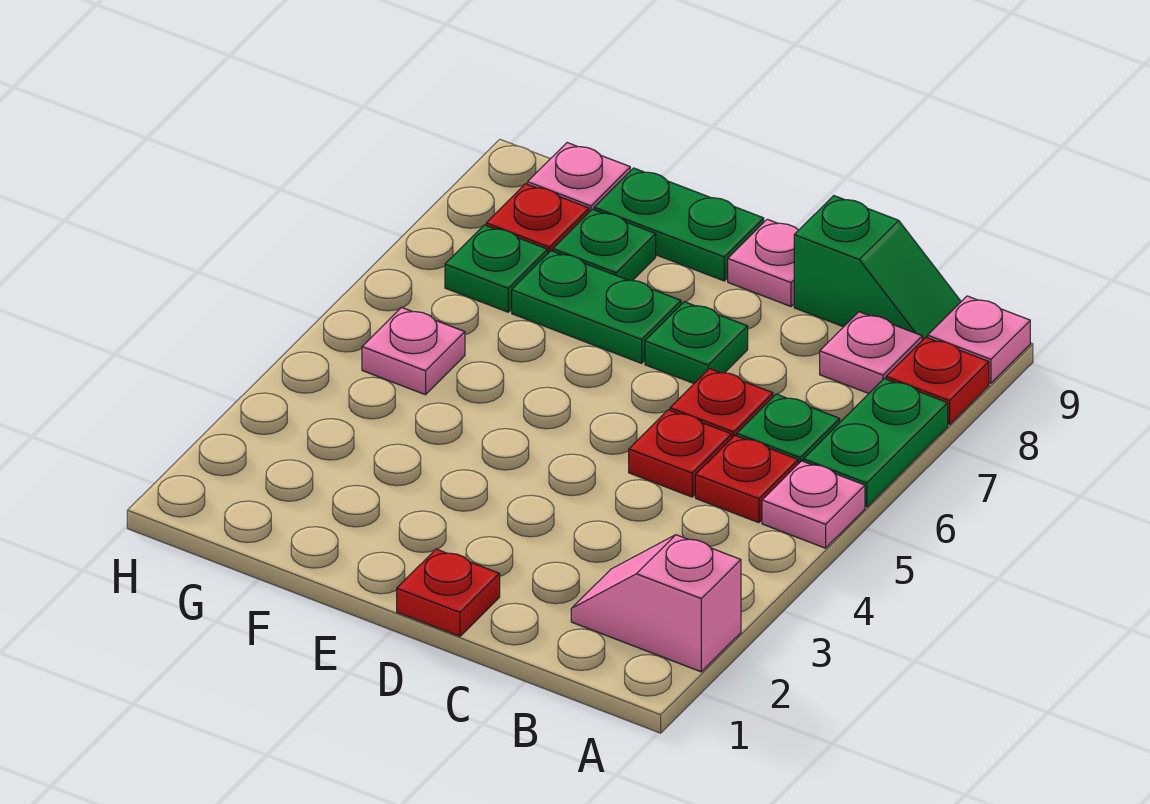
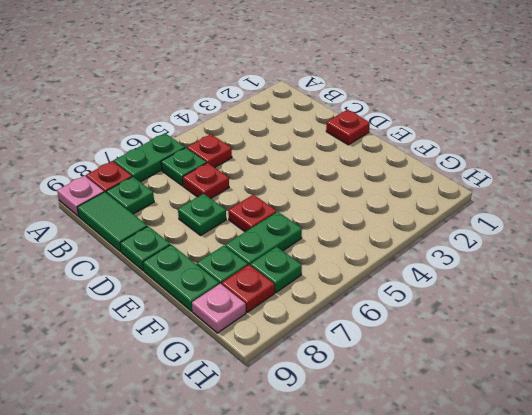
pink slope A2:B2 level 1 top A -> none
pink plate A5 level 1 -> none
pink plate B8 level 1 -> green plate B8 level 1
green slope B9:C9 level 1 top C -> green tile B9:C9 level 1
red plate C5 level 1 -> red plate E6 level 1
pink plate D9 level 1 -> green plate D9 level 1
green plate E7:F7 level 1 -> green plate F6:F7 level 1
pink plate G5 level 1 -> none

